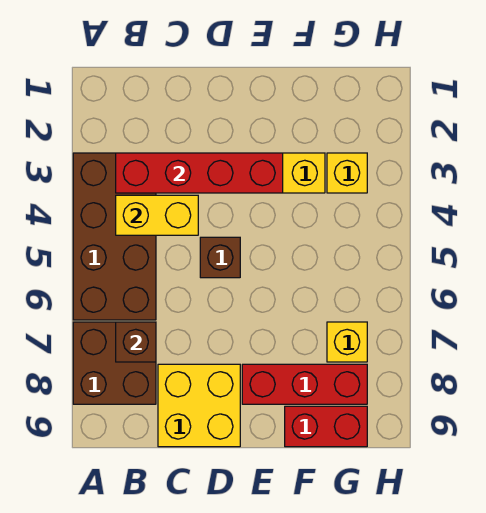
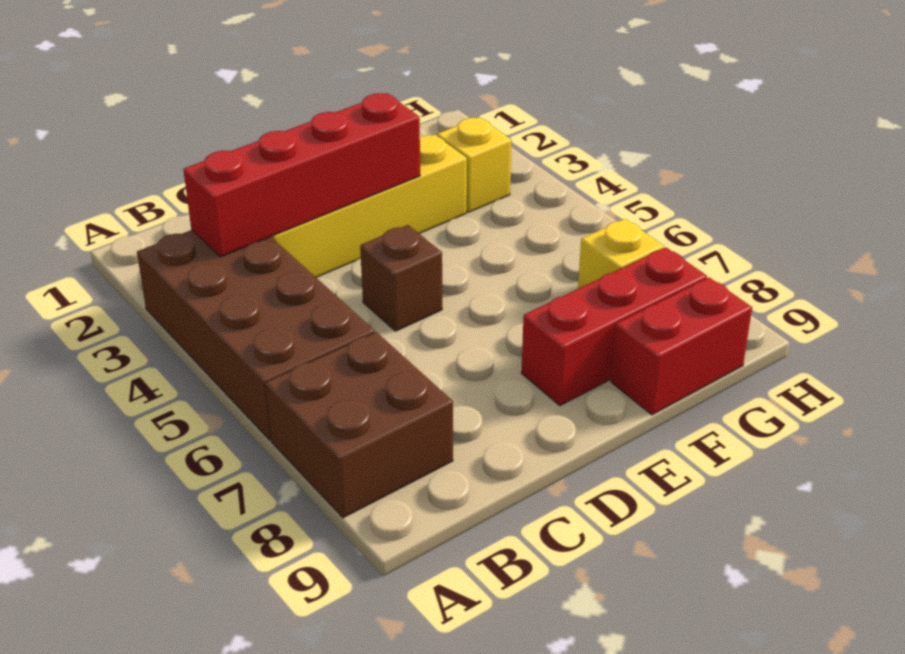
yellow brick B4:C4 level 2 -> none
brown brick B7 level 2 -> none
yellow brick C8:D9 level 1 -> none

